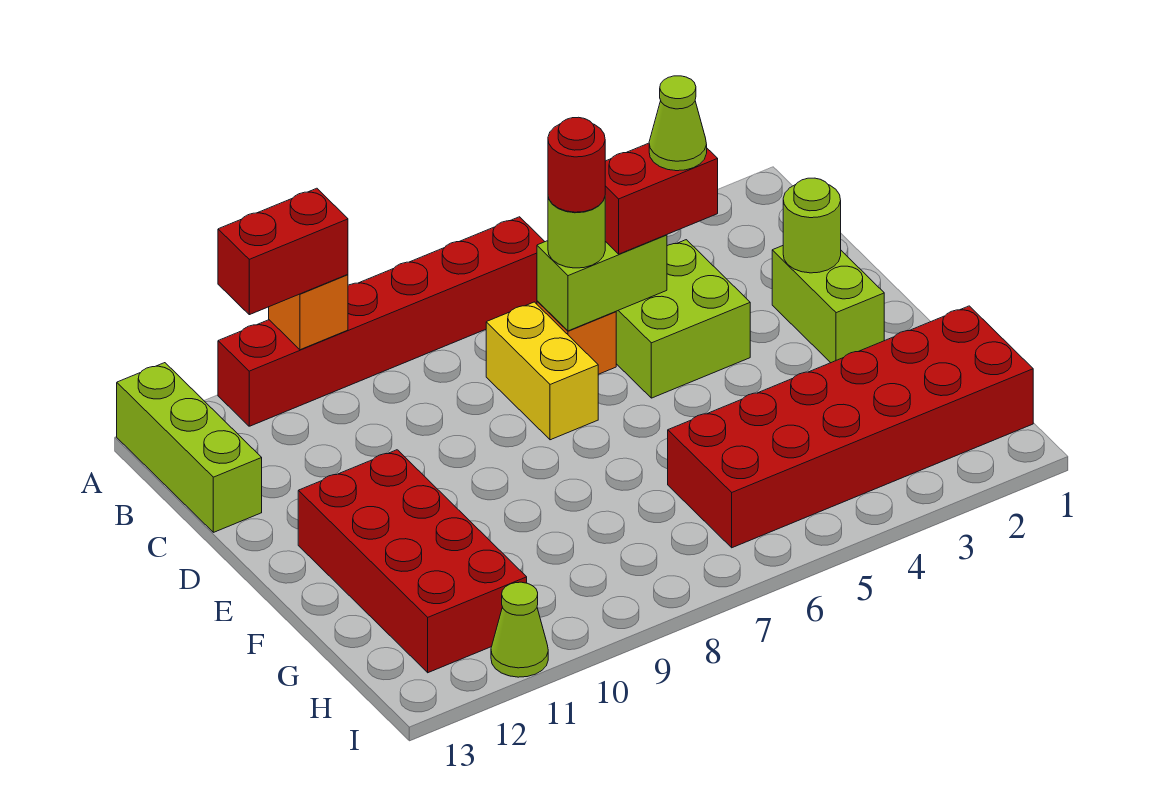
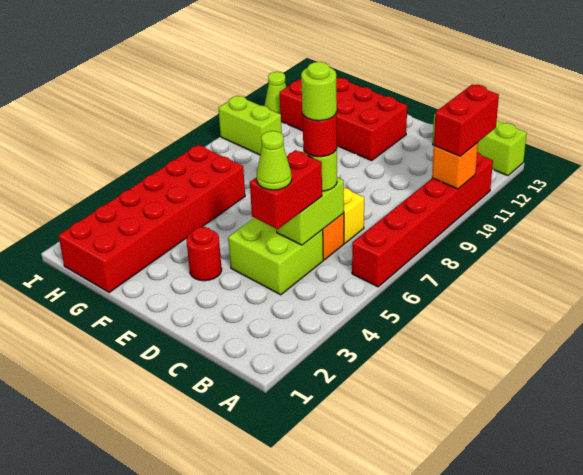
lime brick D2:E2 level 1 -> lime brick H9:I9 level 1
lime round brick D2 level 2 -> lime round brick C6 level 5
none -> red round brick E3 level 1

